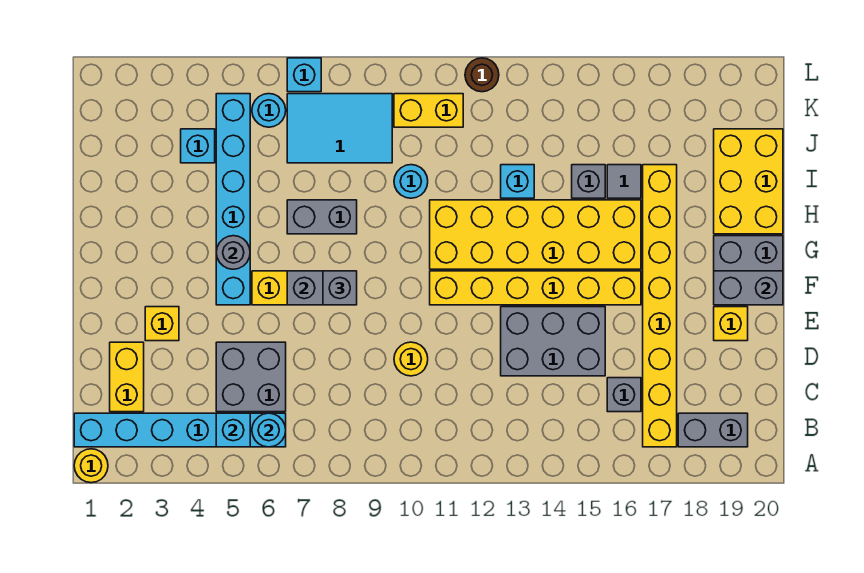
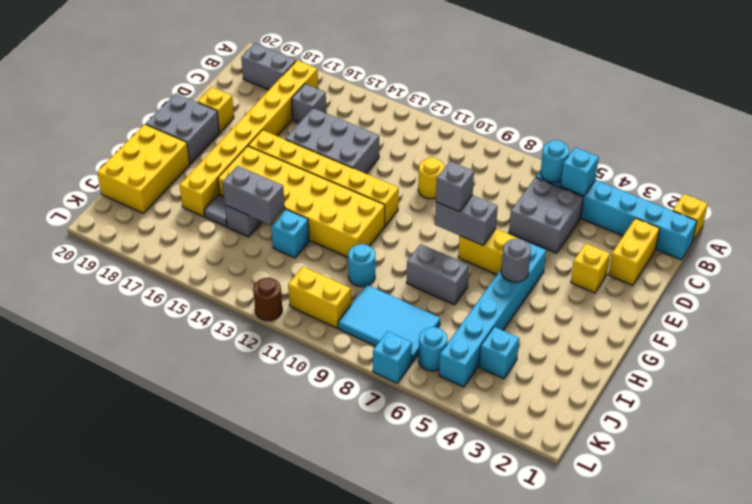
yellow round brick A1 level 1 -> yellow brick A1 level 1
grey brick F19:F20 level 2 -> grey brick I14:I15 level 2

